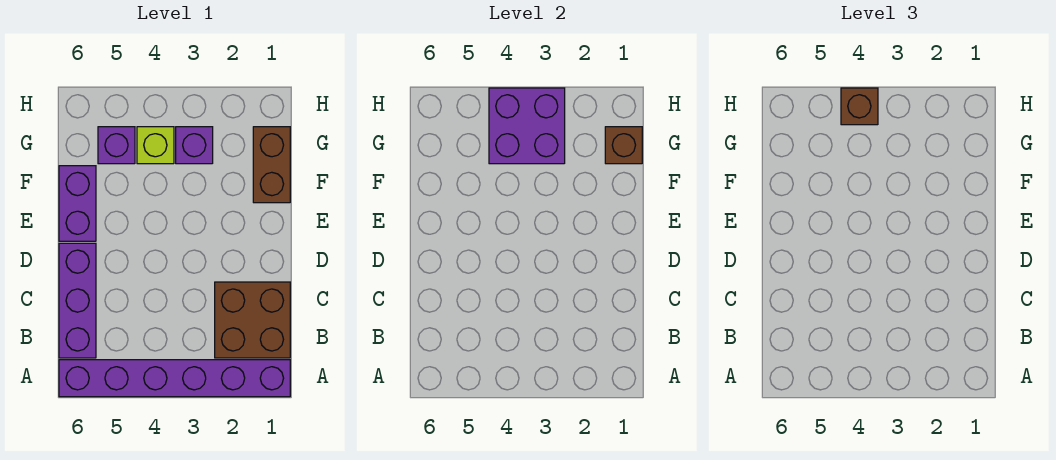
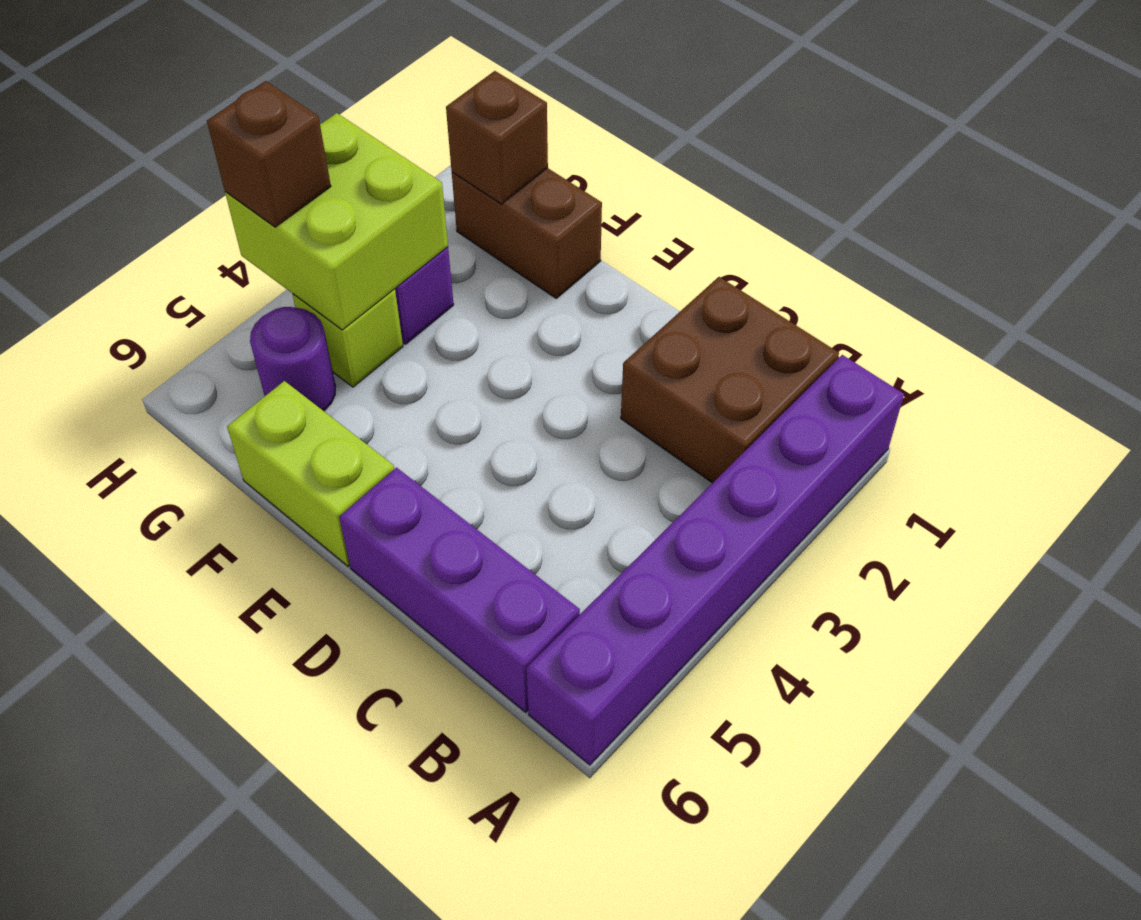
purple brick E6:F6 level 1 -> lime brick E6:F6 level 1
purple brick G3:H4 level 2 -> lime brick G3:H4 level 2
purple brick G5 level 1 -> purple round brick G5 level 1

